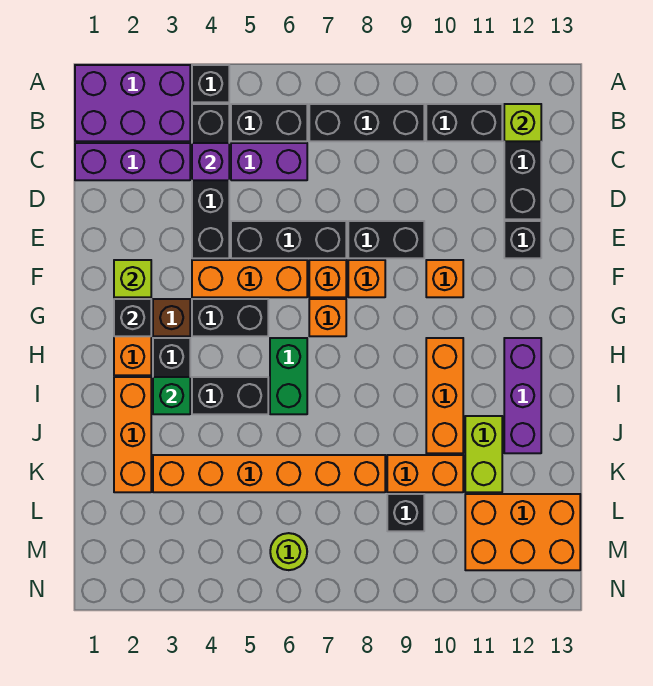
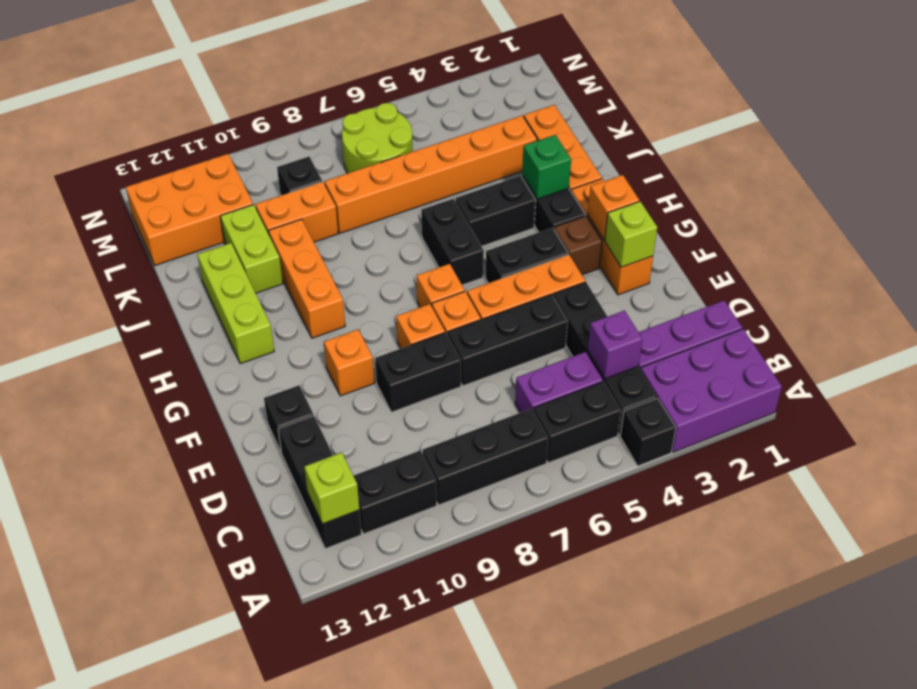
black brick G2 level 2 -> orange brick G2 level 2
green brick H6:I6 level 1 -> black brick H6:I6 level 1
purple brick H12:J12 level 1 -> lime brick H12:J12 level 1
lime round brick M6 level 1 -> lime round brick L6:M7 level 1

